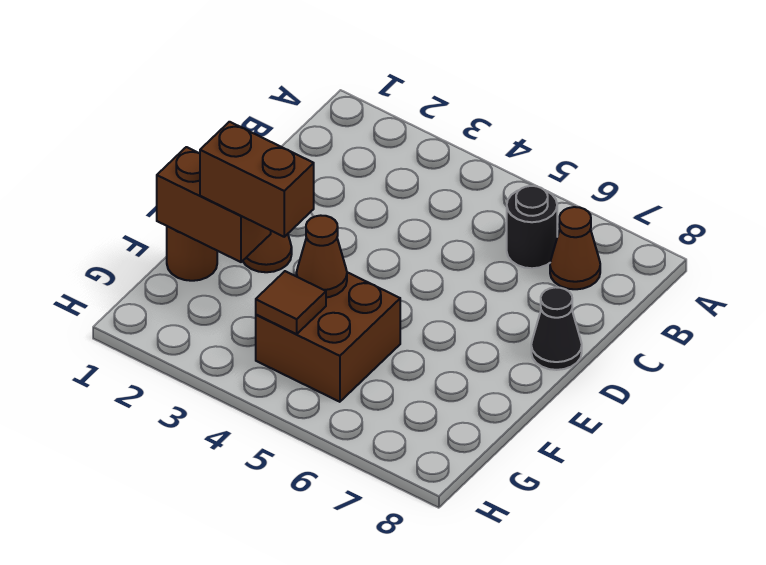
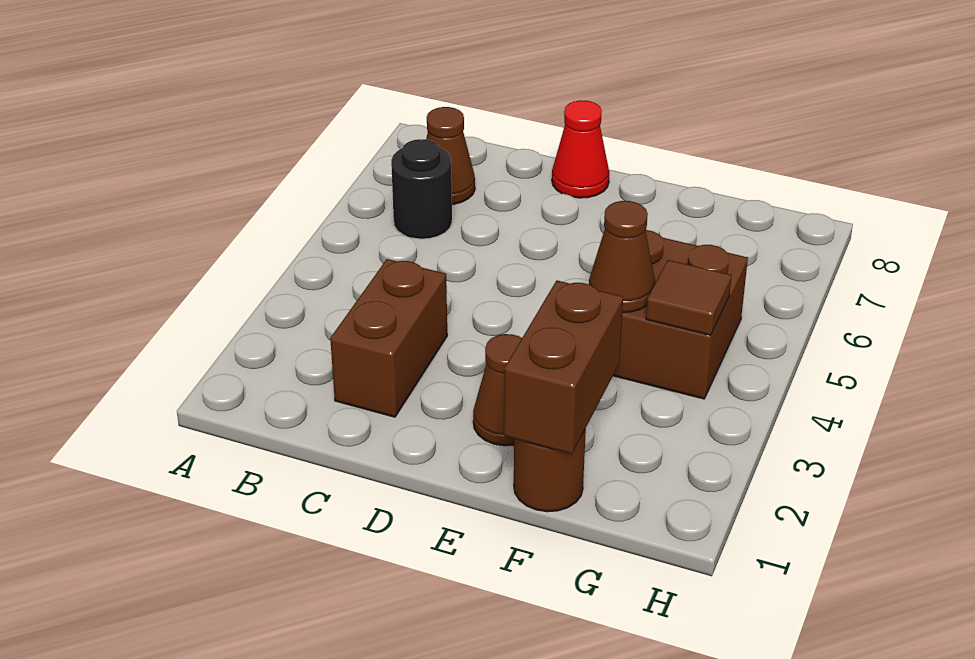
black cone D8 level 1 -> red cone D8 level 1
brown brick F2:F3 level 3 -> brown brick C2:C3 level 1

